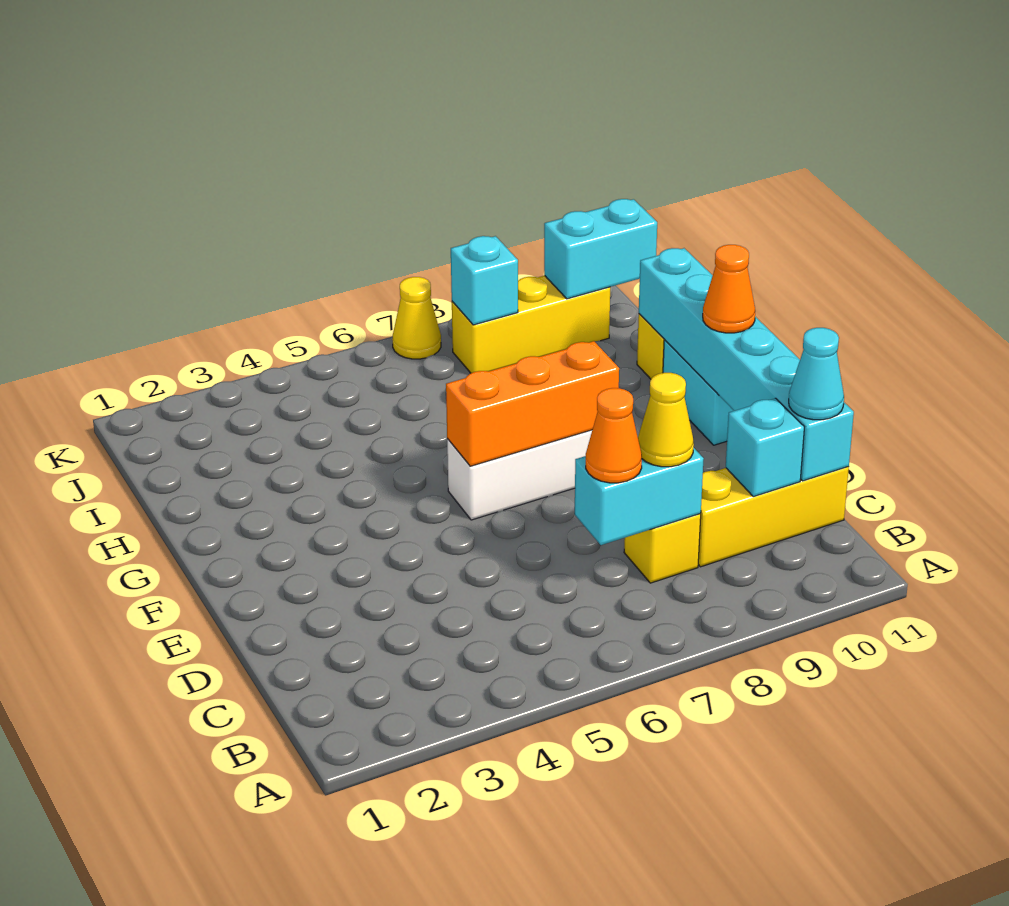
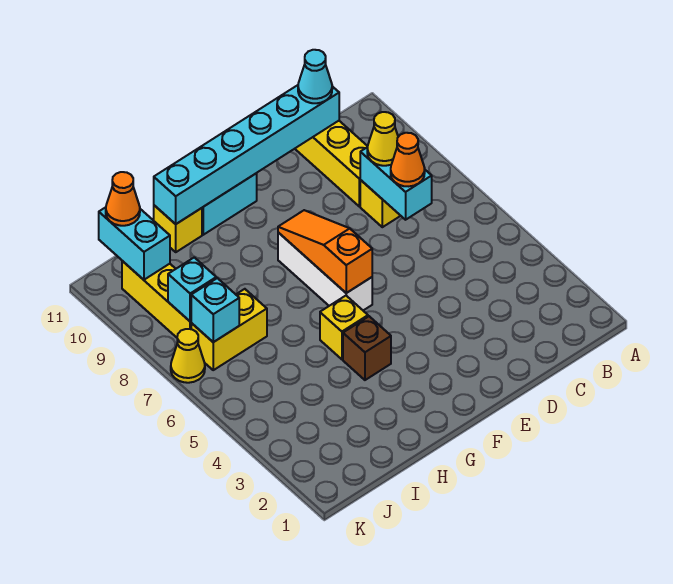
cyan brick C10 level 2 -> cyan brick J7 level 2
orange brick F6:F8 level 2 -> orange slope F6:F8 level 2 top 6
orange cone F11 level 3 -> orange cone J11 level 3
none -> brown brick G4 level 1
none -> yellow brick G5 level 1
none -> yellow brick I7:J7 level 1

